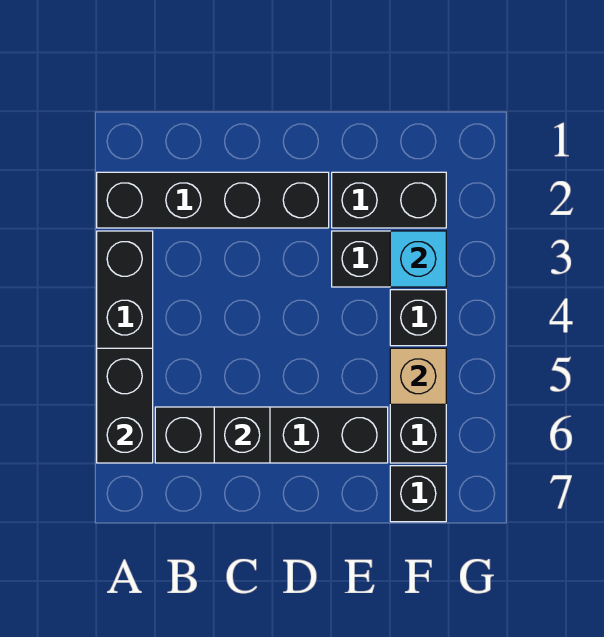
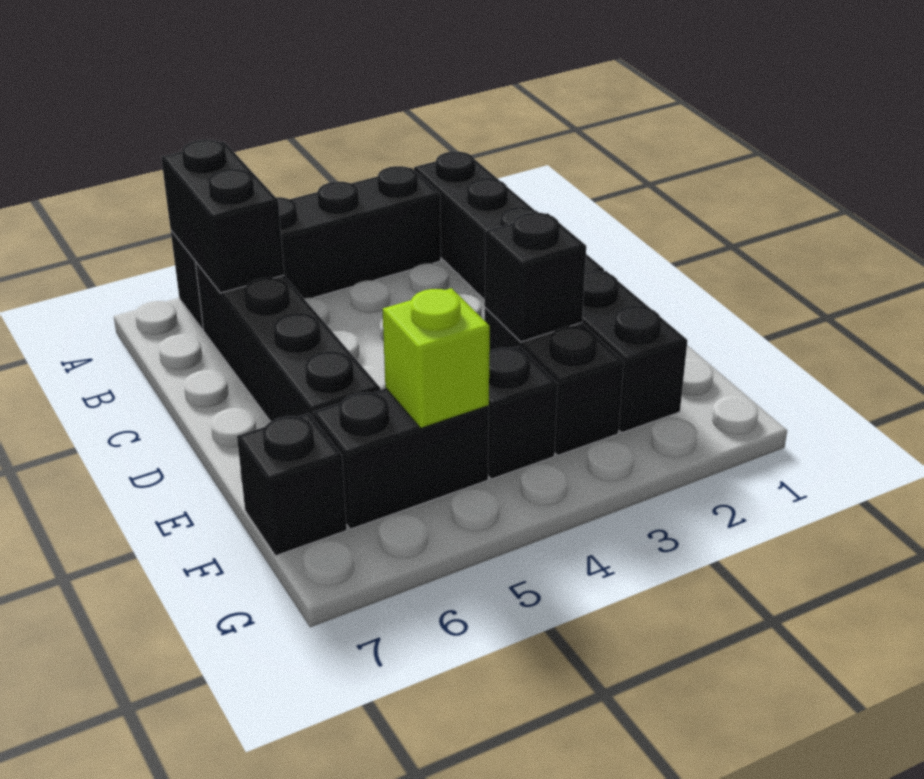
black brick A5:A6 level 2 -> black brick A6:B6 level 2
black brick C6 level 2 -> black brick E3 level 2
cyan brick F3 level 2 -> none
tan brick F5 level 2 -> lime brick F5 level 2

